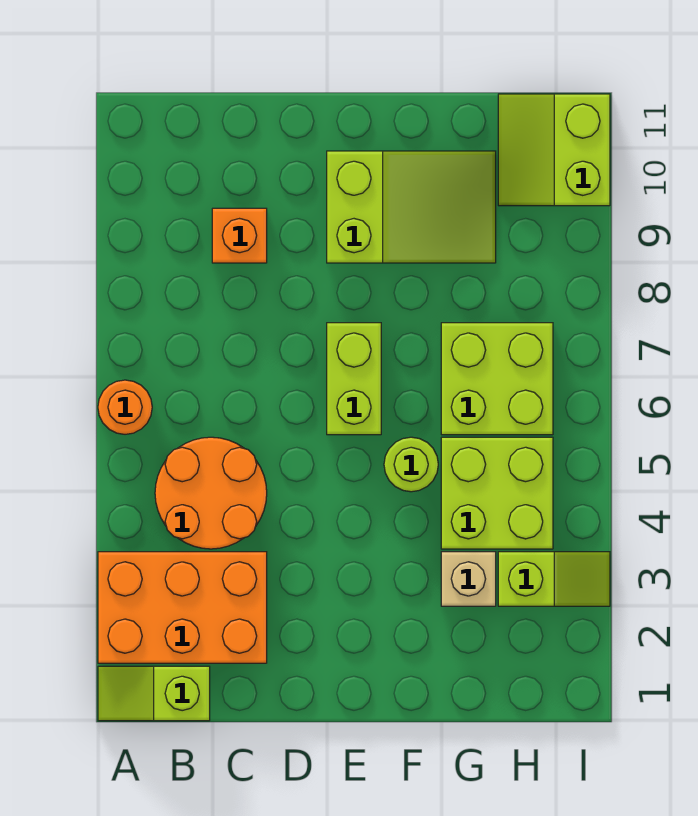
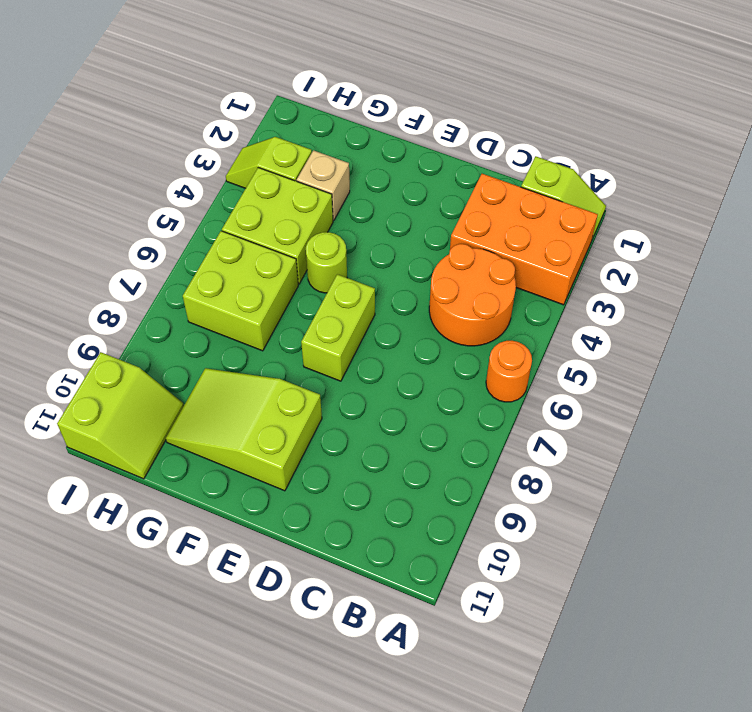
orange brick C9 level 1 -> none

